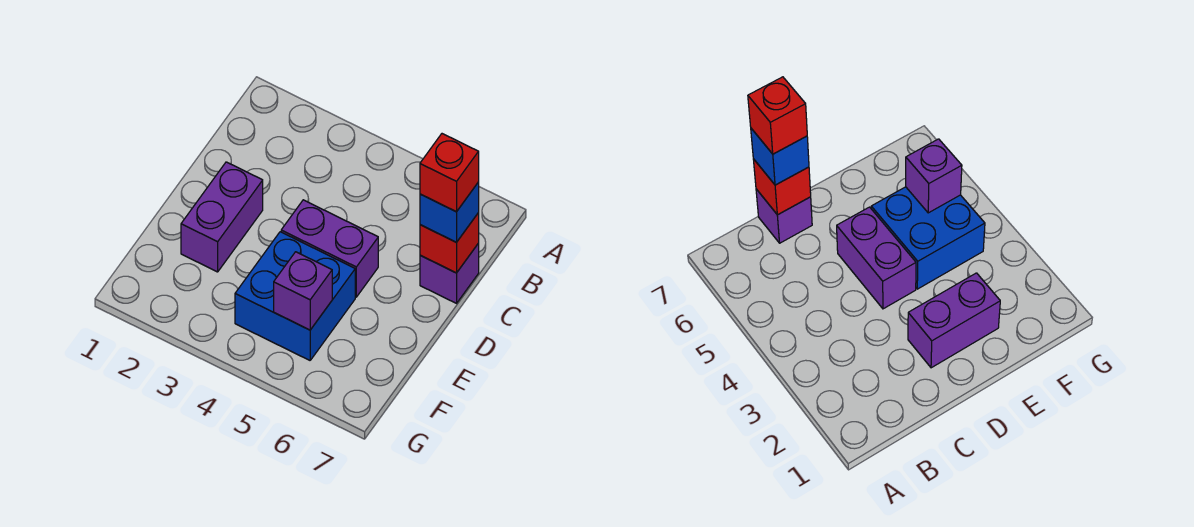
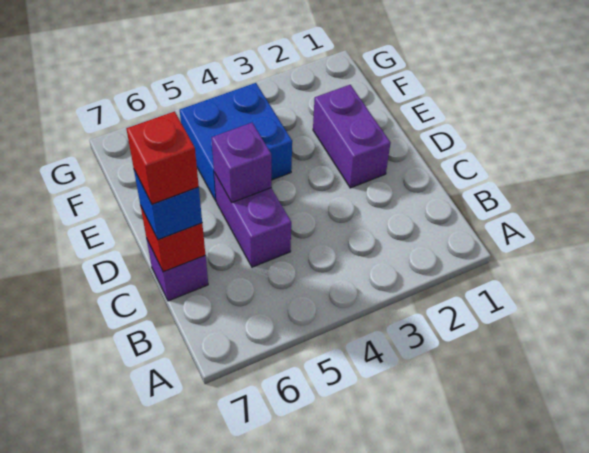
purple brick D4:D5 level 1 -> purple brick C5:D5 level 1
purple brick F5 level 2 -> purple brick D5 level 2

